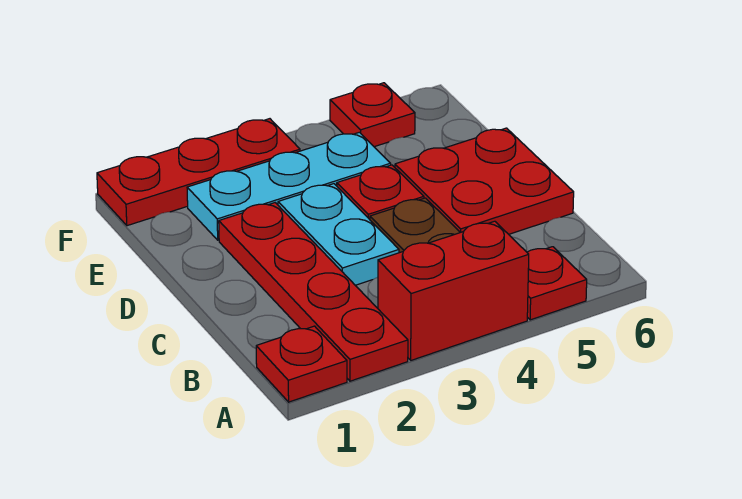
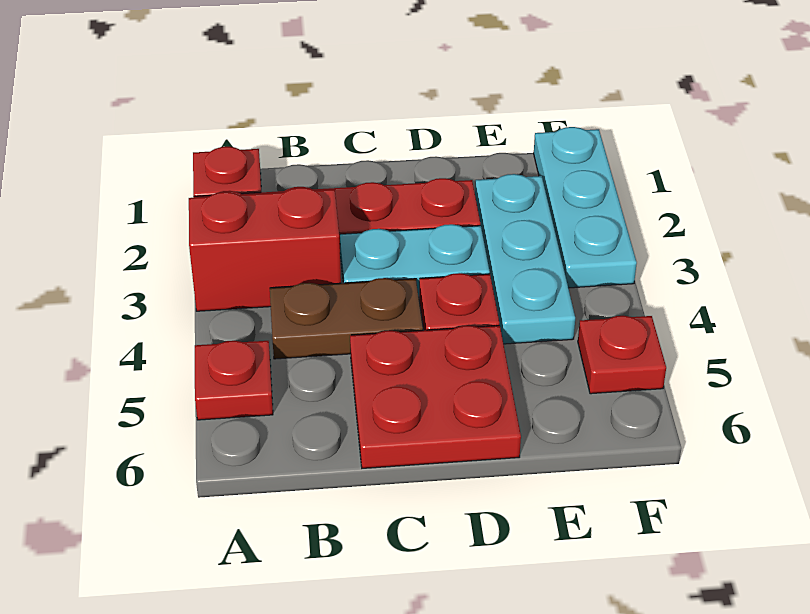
red brick A3:A4 level 1 -> red brick A3:B3 level 1
red plate F1:F3 level 1 -> cyan plate F1:F3 level 1

